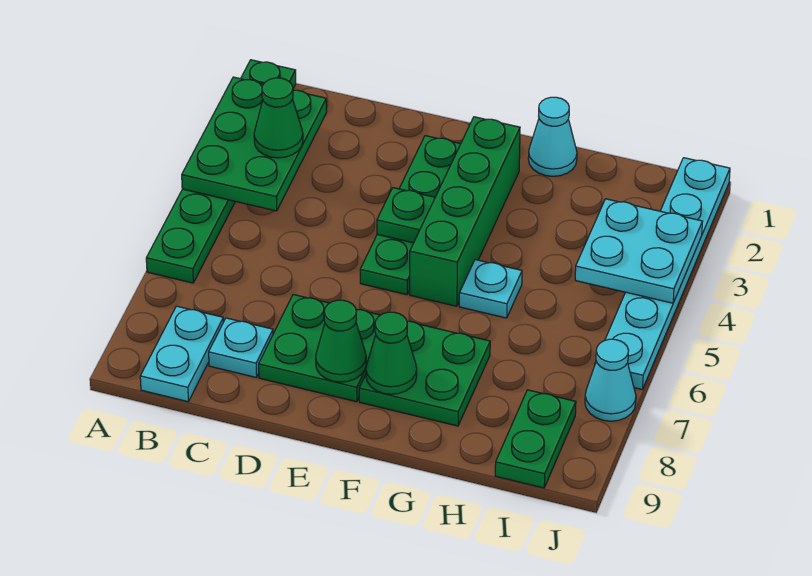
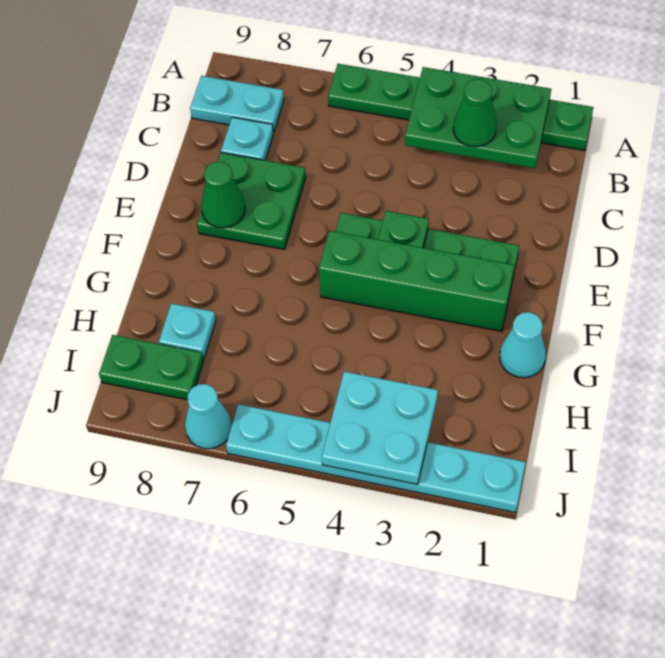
green plate F7:G8 level 1 -> none
green cone F8 level 2 -> none
cyan plate G5 level 1 -> cyan plate H8 level 1

